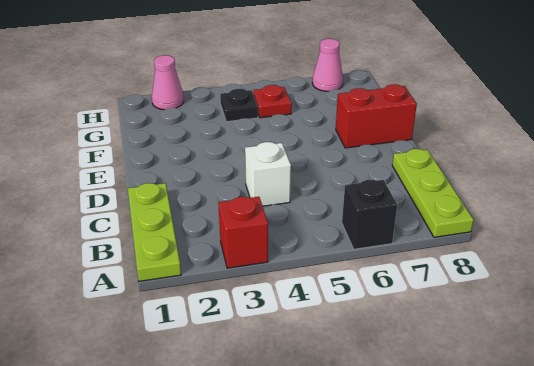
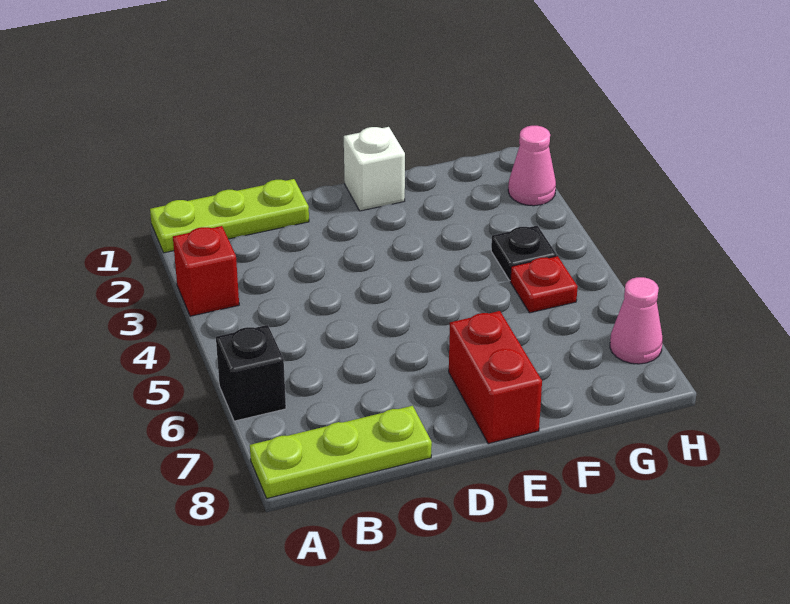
white brick C4 level 1 -> white brick E1 level 1

